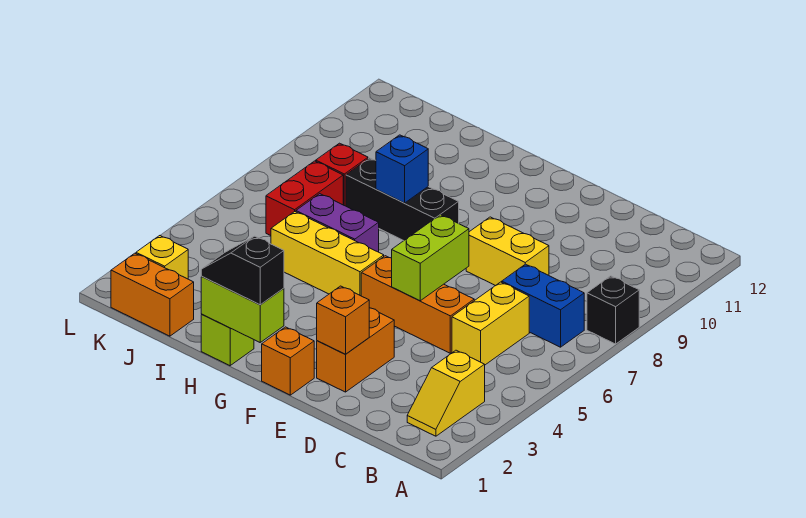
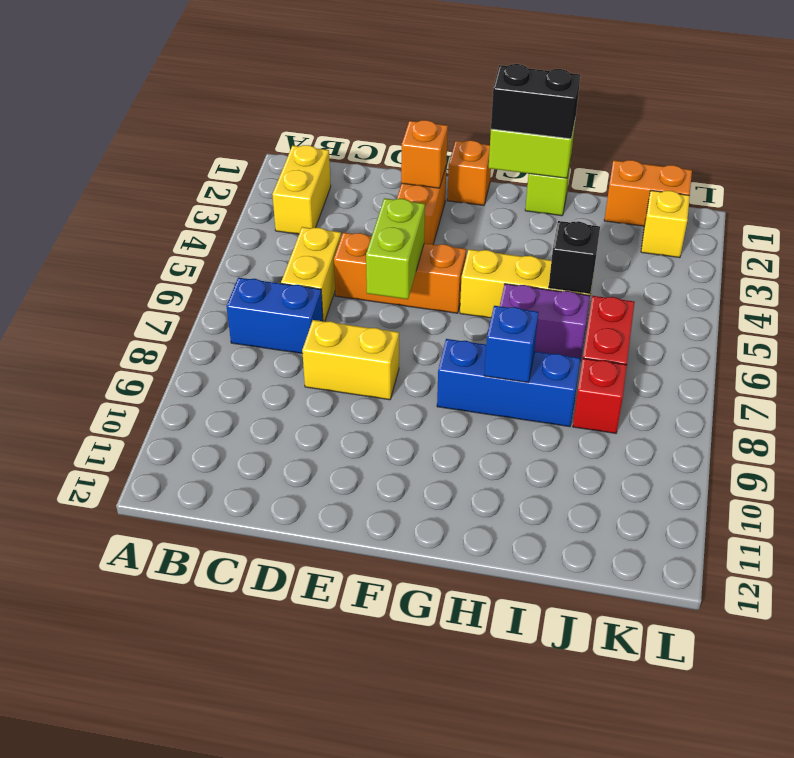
black brick A8 level 1 -> black brick I5 level 2
yellow slope B2:B3 level 1 top 3 -> yellow brick B2:B3 level 1
black slope G1:H1 level 3 top G -> black brick G1:H1 level 3
black brick G8:I8 level 1 -> blue brick G8:I8 level 1

